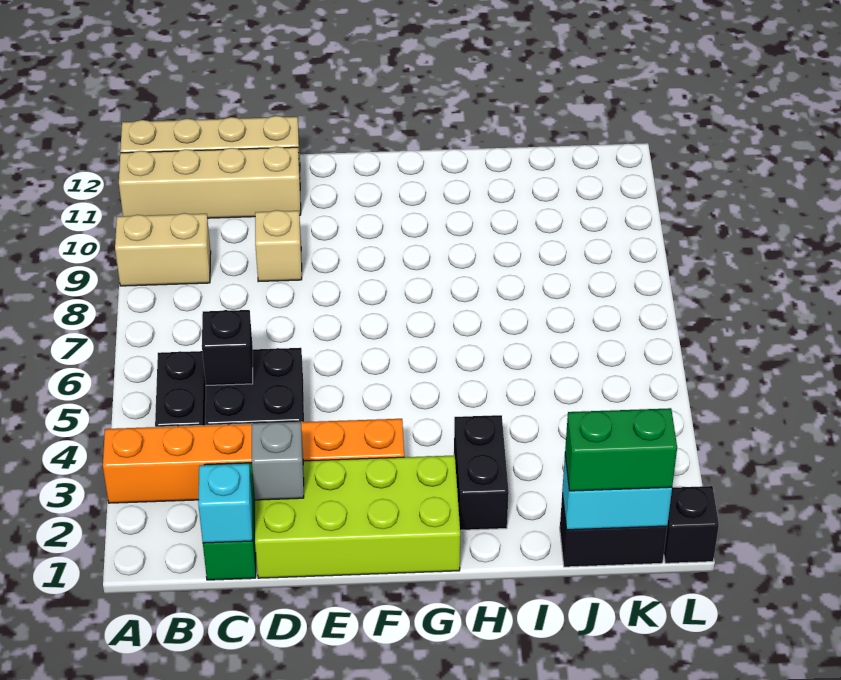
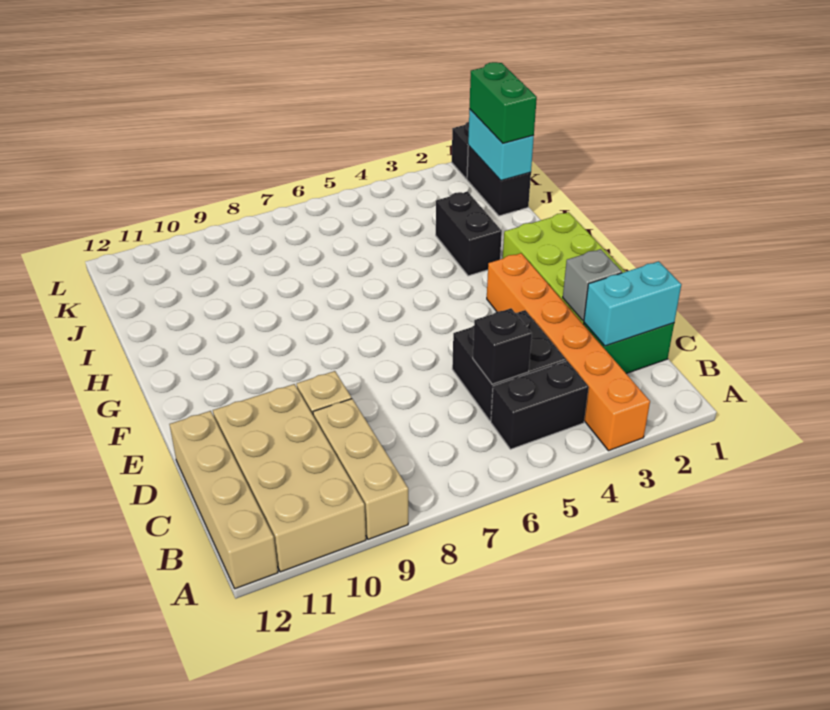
tan brick A9:B9 level 1 -> tan brick A9:C9 level 1
tan brick A11:D11 level 1 -> tan brick A10:D11 level 1
cyan brick C1 level 2 -> cyan brick C1:C2 level 2
black brick H2:H3 level 1 -> black brick H3:I3 level 1

